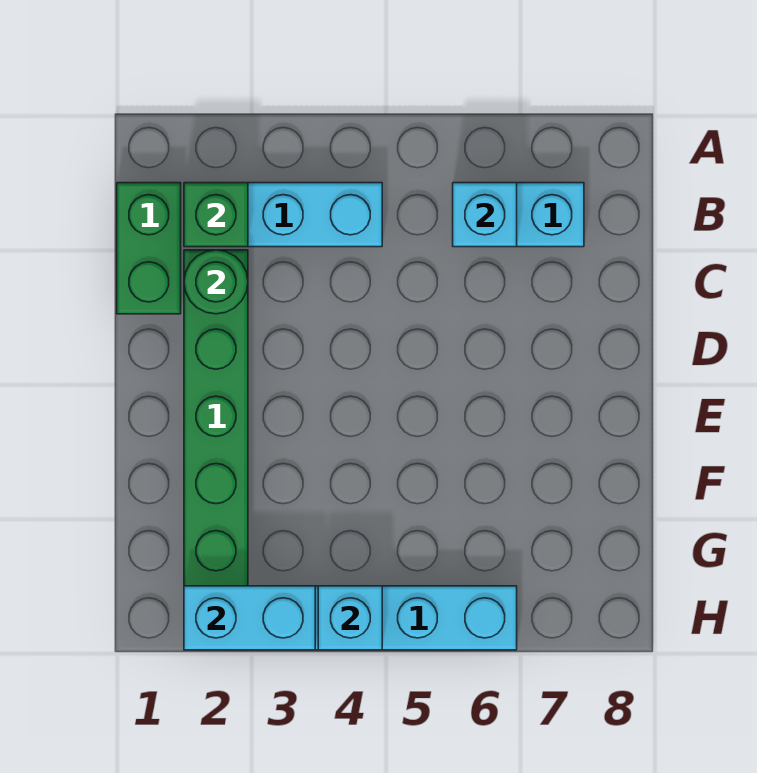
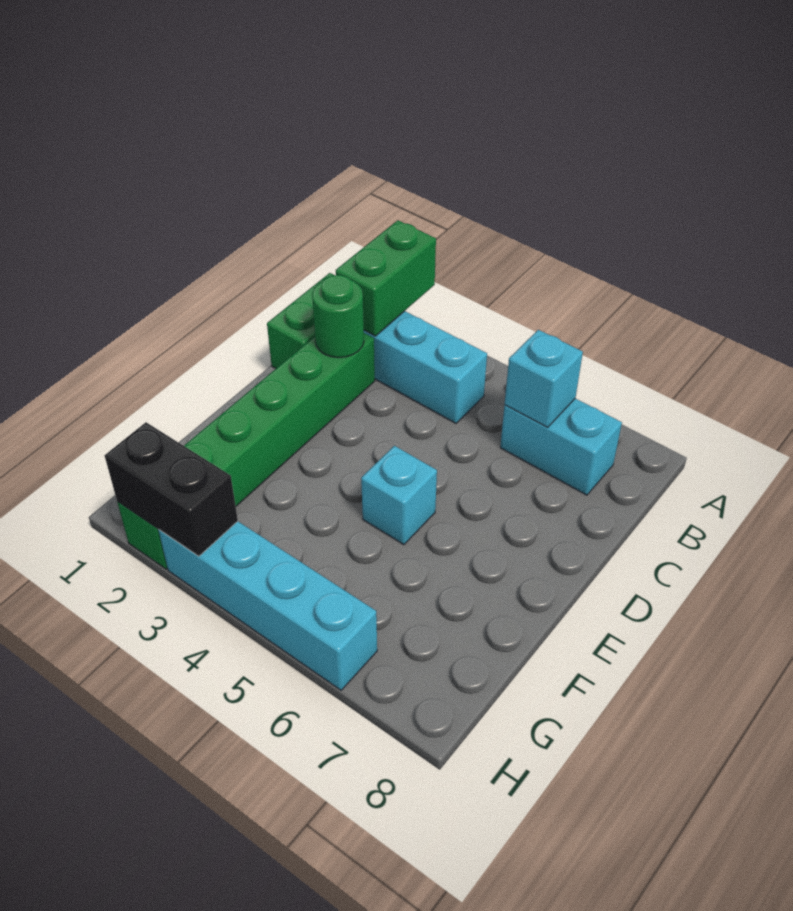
green brick B2 level 2 -> green brick A2:B2 level 2
cyan brick H2:H3 level 2 -> black brick H2:H3 level 2
cyan brick H4 level 2 -> cyan brick E5 level 1

